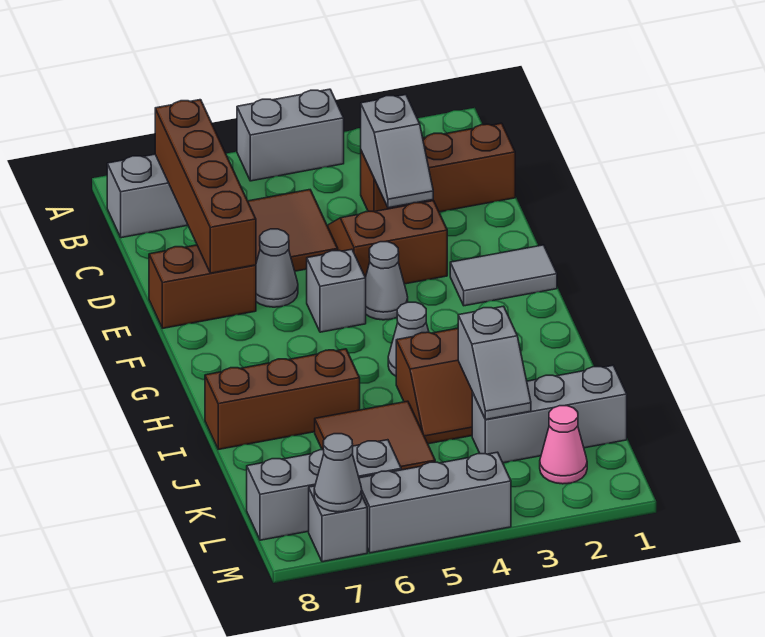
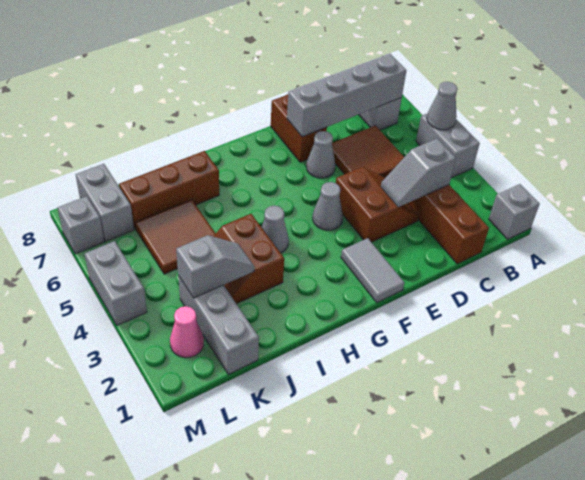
brown brick B7:E7 level 2 -> grey brick B7:E7 level 2
grey brick F5 level 1 -> grey brick A1 level 1
brown brick I6:I8 level 1 -> brown brick I7:K7 level 1
grey slope J3:K3 level 2 top J -> grey slope J3:K3 level 2 top K
grey brick L6:L8 level 1 -> grey brick L7:L8 level 1
grey brick M4:M6 level 1 -> grey brick M4:M5 level 1
grey cone M7 level 2 -> grey cone A5 level 2

